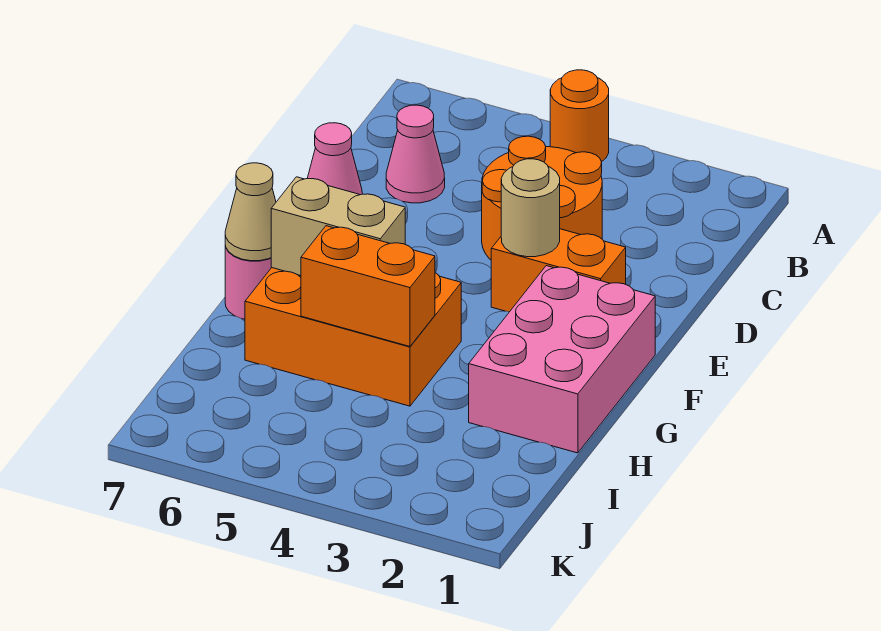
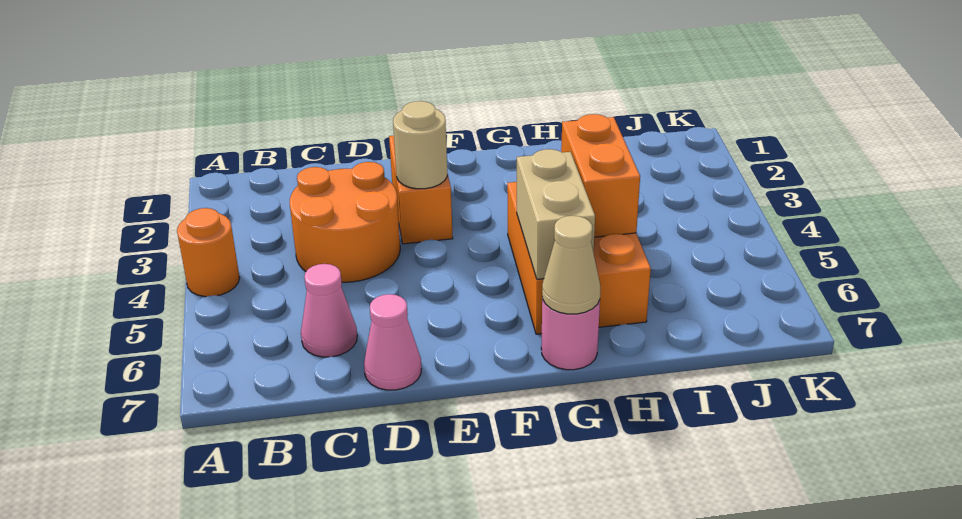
pink brick F1:H2 level 1 -> none

